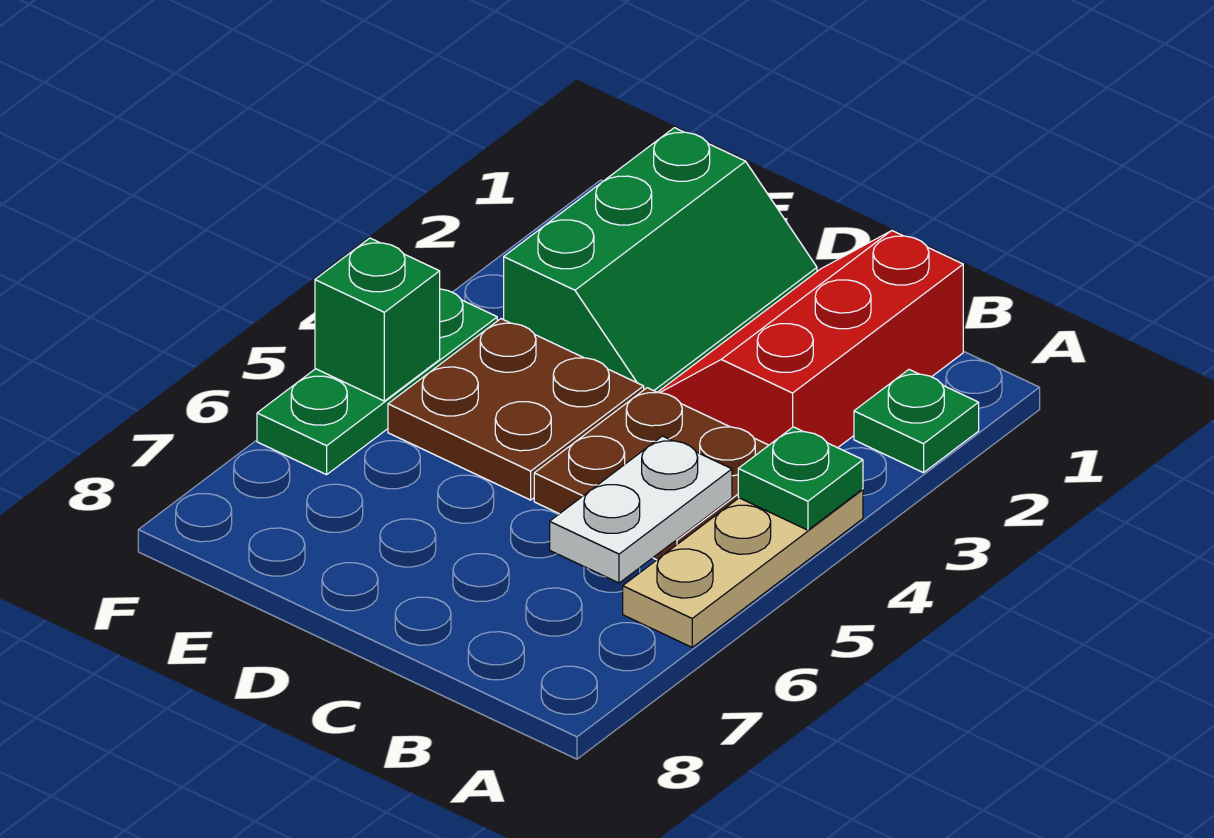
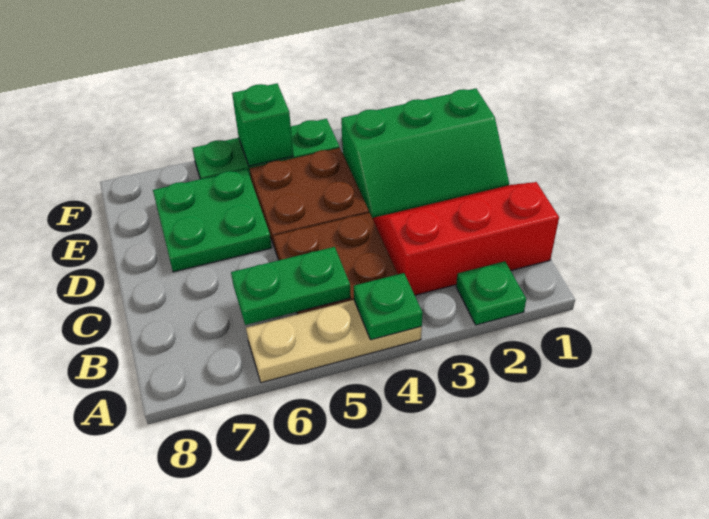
white plate B5:B6 level 2 -> green plate B5:B6 level 2
none -> green plate D6:E7 level 1

